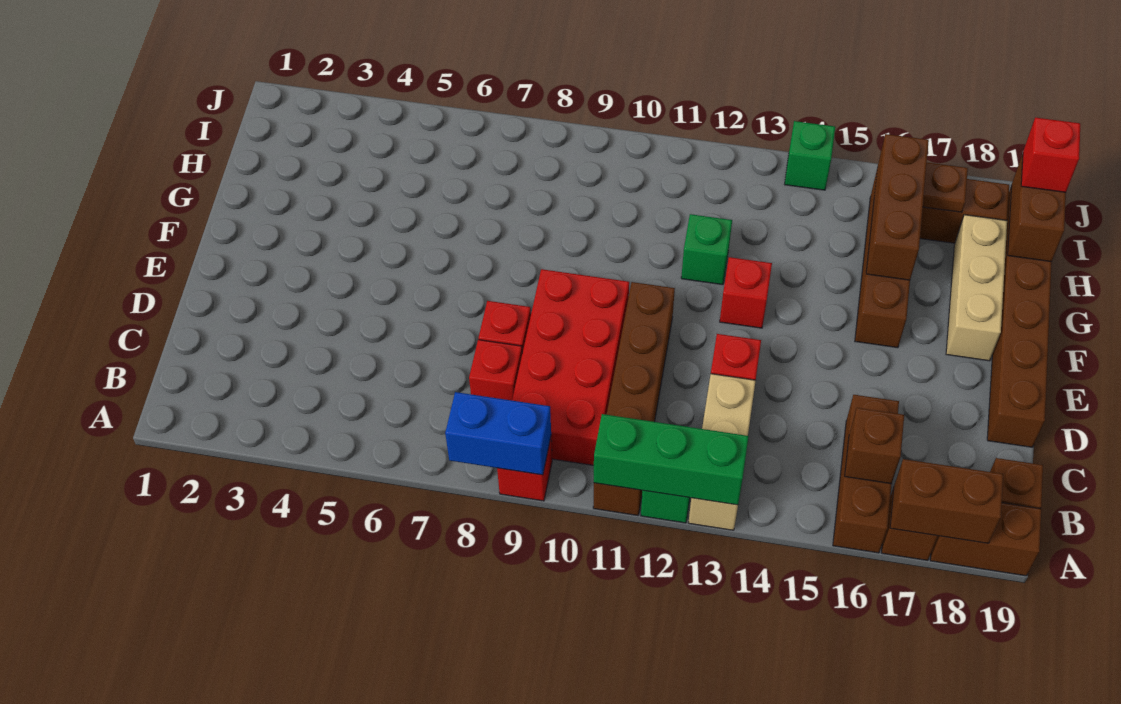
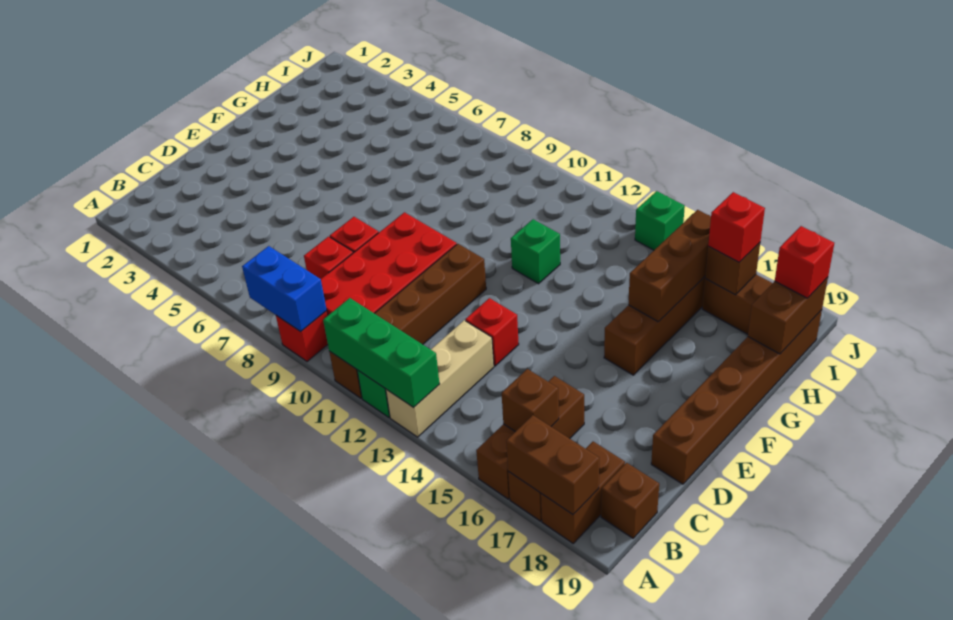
brown brick A18:A19 level 1 -> brown brick A18:B18 level 1
red brick F13 level 1 -> red brick I17 level 3
tan brick F18:H18 level 1 -> none
brown plate I17 level 2 -> brown brick I17 level 2

